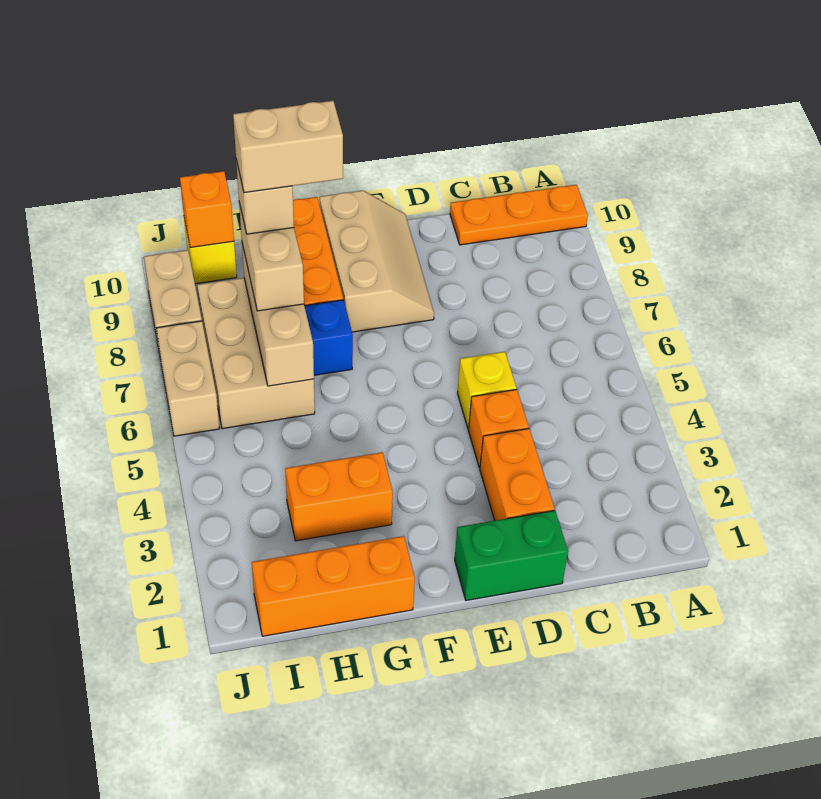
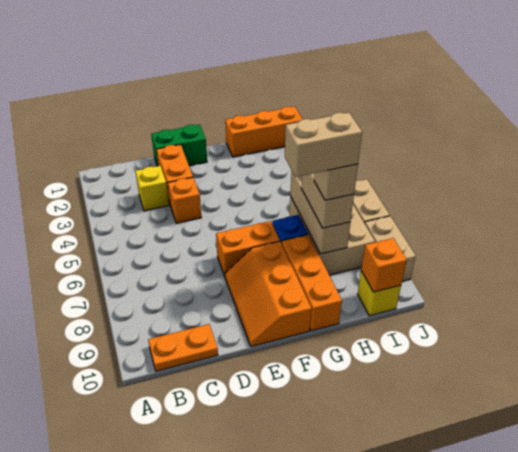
orange plate A10:C10 level 1 -> orange plate B10:C10 level 1
yellow brick D5 level 1 -> yellow brick C3 level 1
tan slope E8:F10 level 1 top F -> orange slope E8:F10 level 1 top F
orange brick G3:H3 level 1 -> orange brick E7:F7 level 1

